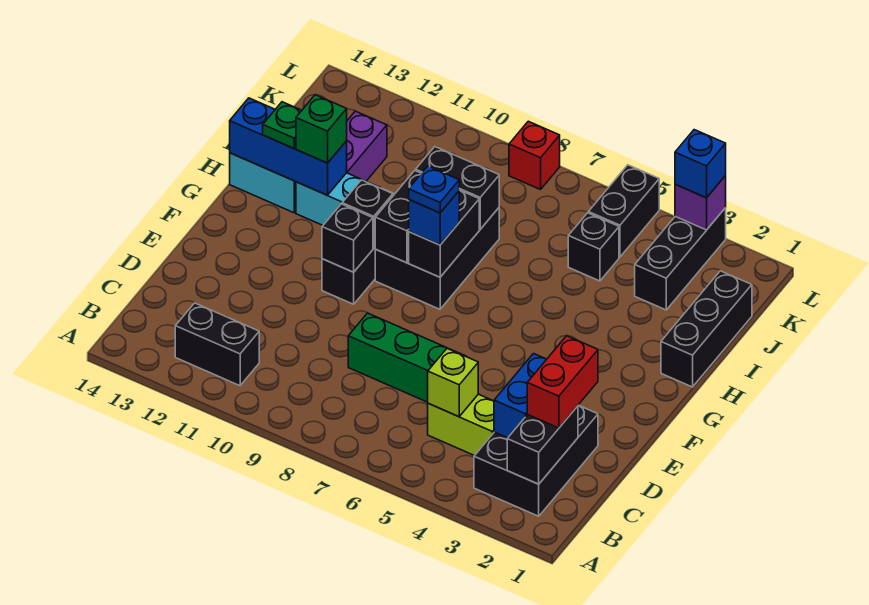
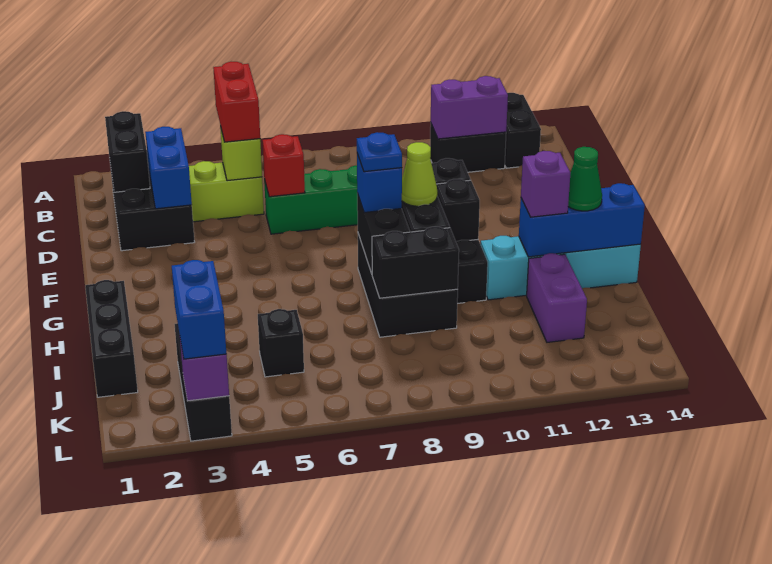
none -> purple brick B11:B12 level 2
red brick C2:D2 level 3 -> red brick B5:C5 level 3
none -> lime cone G9 level 3
green brick H12 level 3 -> purple brick H12 level 3
green plate H13 level 3 -> green cone H13 level 3
black brick K5:L5 level 1 -> black brick A13:B13 level 1
blue brick L3 level 3 -> blue brick K3:L3 level 3
red brick L8 level 1 -> red brick D6 level 2

